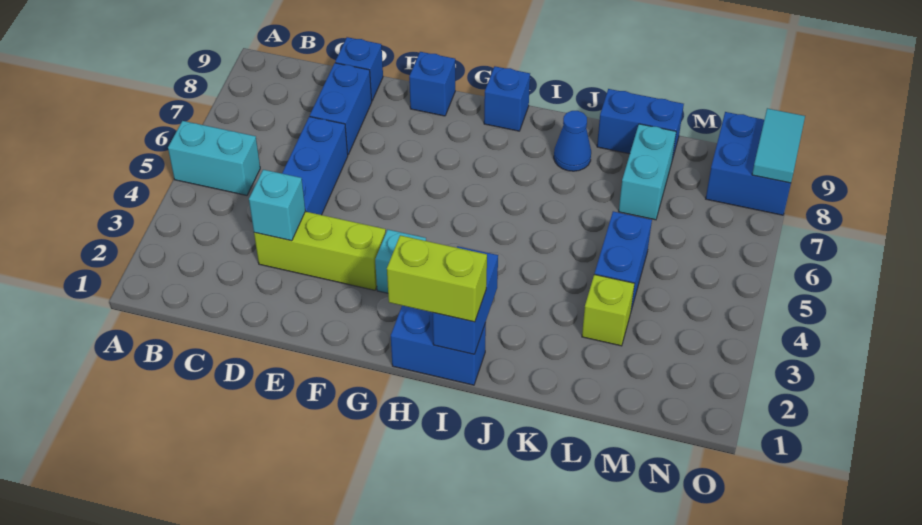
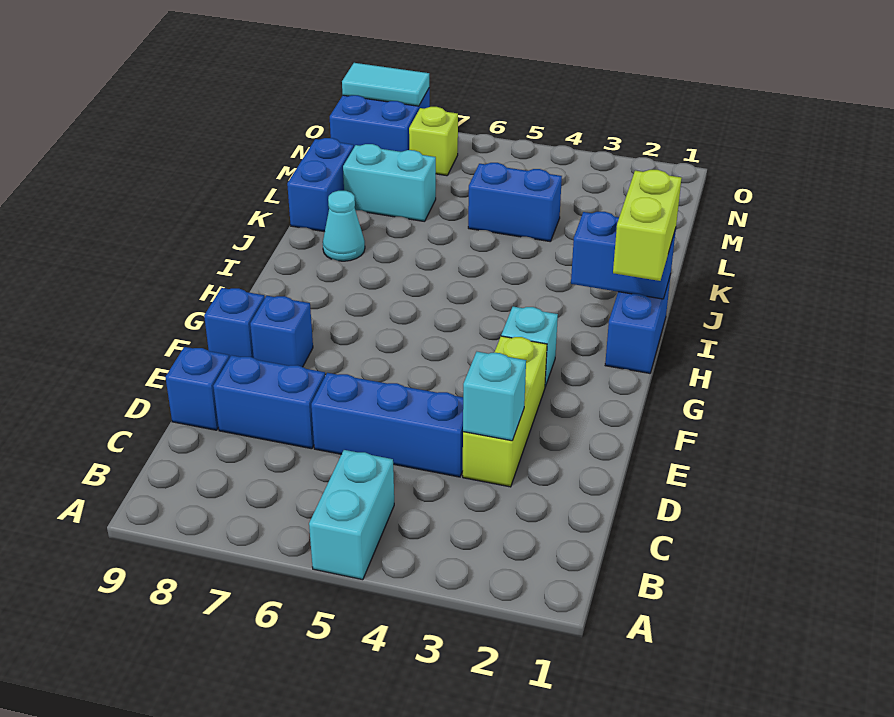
blue brick H9 level 1 -> blue brick F8 level 1
blue cone J8 level 1 -> cyan cone J8 level 1
lime brick L3 level 1 -> lime brick N7 level 1

